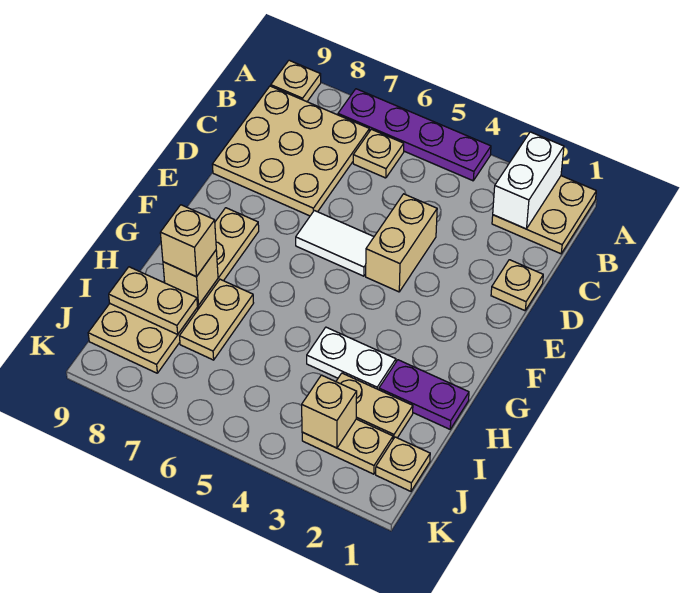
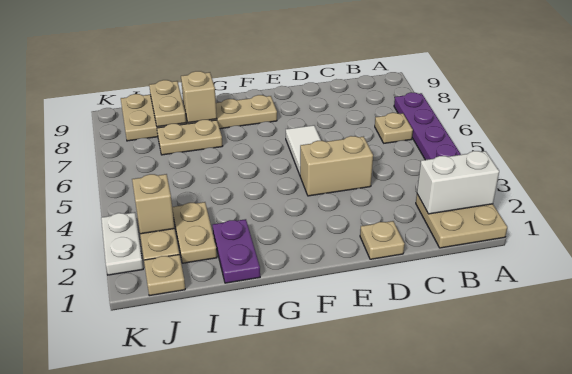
tan plate A9 level 1 -> none
tan plate B7:D9 level 1 -> none
white plate H3:H4 level 1 -> white plate K2:K3 level 1
tan brick H8 level 3 -> none

